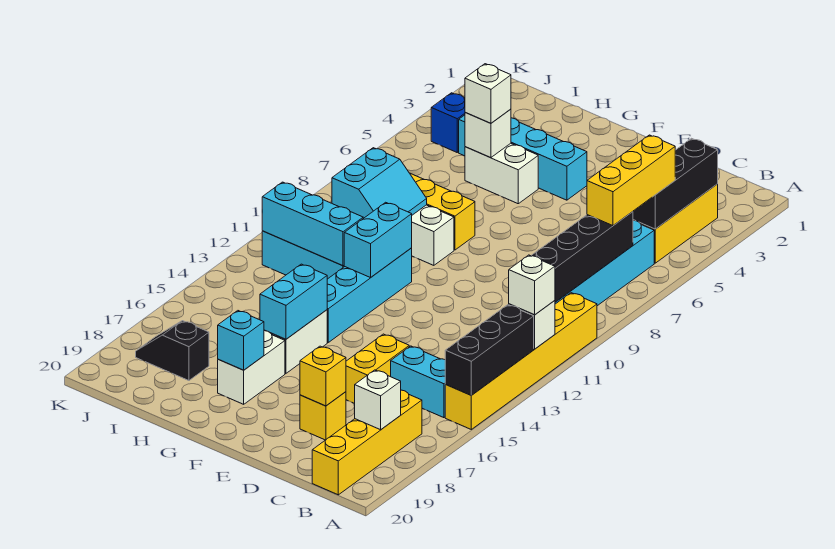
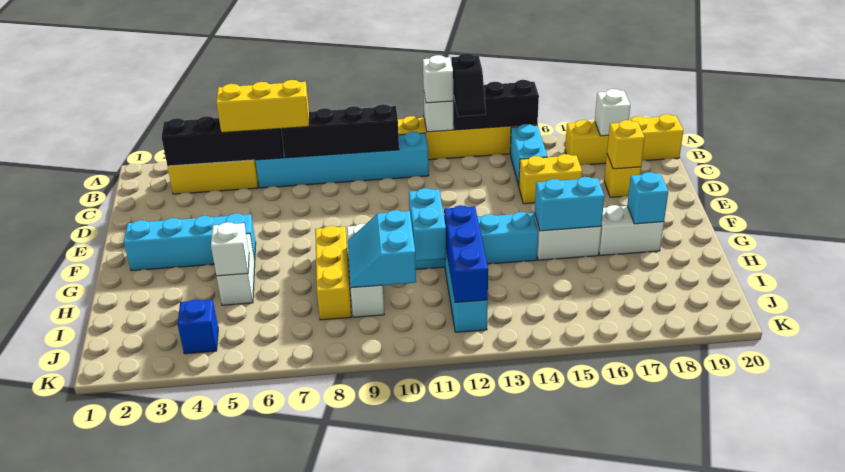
black brick B3:B5 level 2 -> black brick B3:B6 level 2
cyan brick F4:I4 level 1 -> cyan brick F2:F5 level 1
cyan brick G11:G12 level 2 -> cyan brick G11:H11 level 2
white brick H5 level 3 -> none
cyan slope H9:I10 level 2 top I -> cyan slope H9:I10 level 2 top 10
cyan brick H12:J12 level 2 -> blue brick H12:J12 level 2
black slope I18:J18 level 1 top I -> black slope A13:B13 level 3 top A

